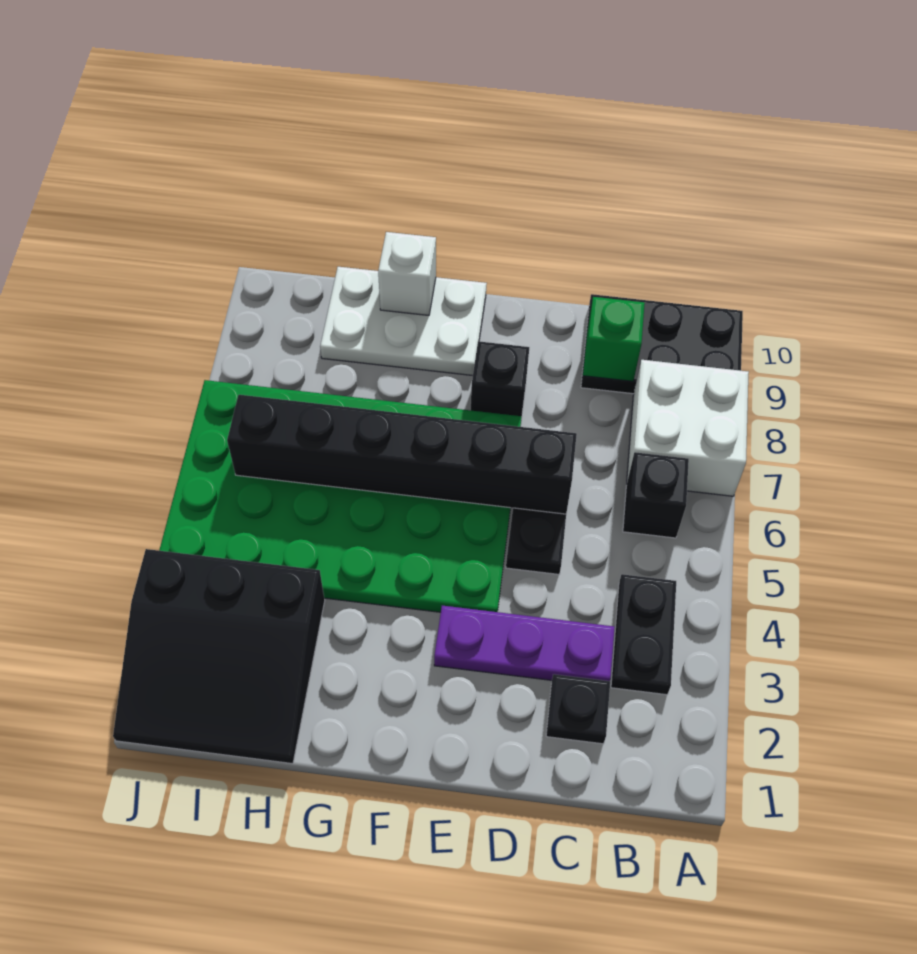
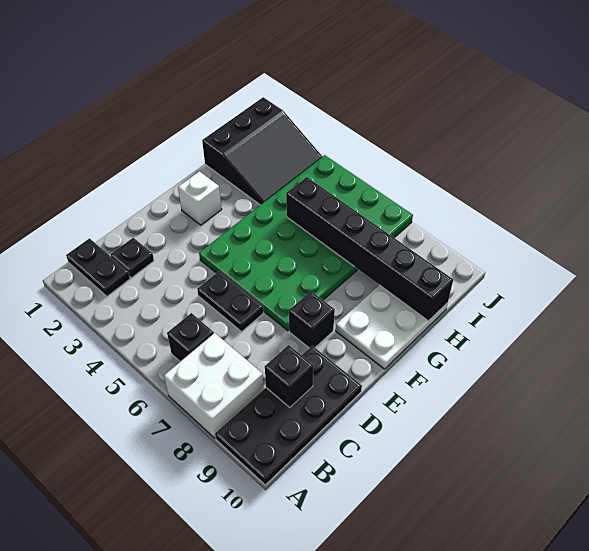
black plate A9:C10 level 1 -> black plate A9:D10 level 1
black plate B3:B4 level 1 -> black plate B1:B2 level 1
purple plate C3:E3 level 1 -> none
green brick C9 level 2 -> black brick C9 level 2
black brick D6:I6 level 2 -> black brick H5:H10 level 2
white brick G10 level 2 -> white brick F2 level 1
black slope H1:J3 level 1 top 3 -> black slope H1:J3 level 1 top 1

